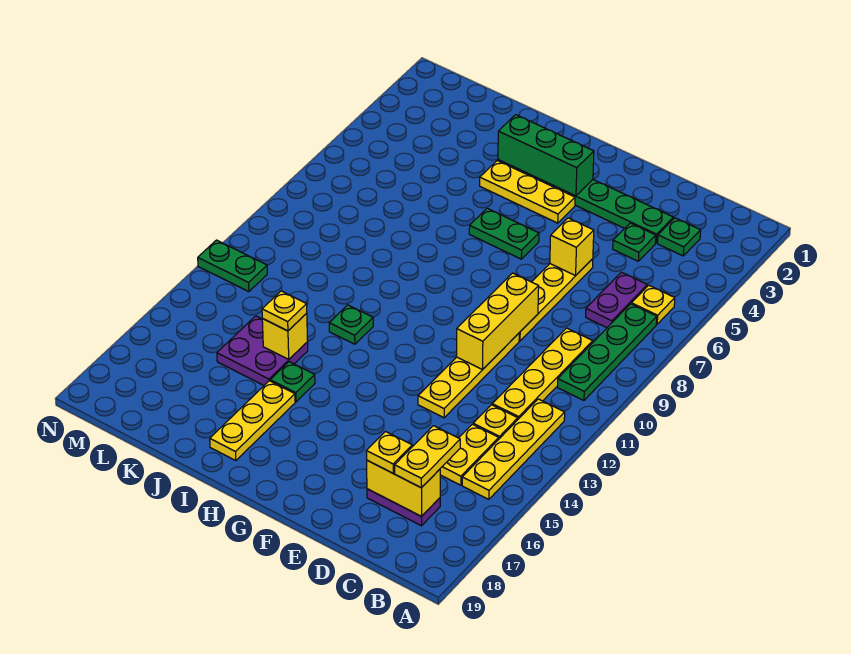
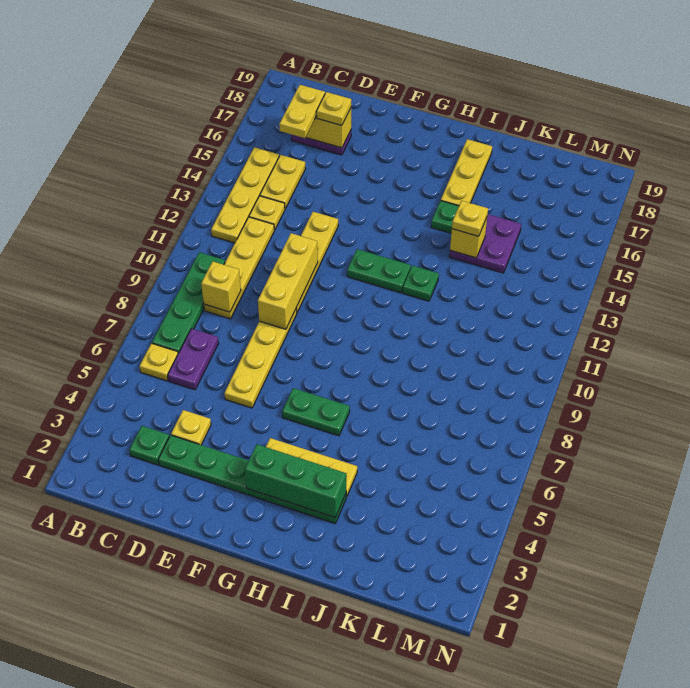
green plate D4 level 1 -> yellow plate D4 level 1
yellow brick E6 level 2 -> yellow brick C9 level 2
green plate M12:N12 level 1 -> green plate G12:H12 level 1

